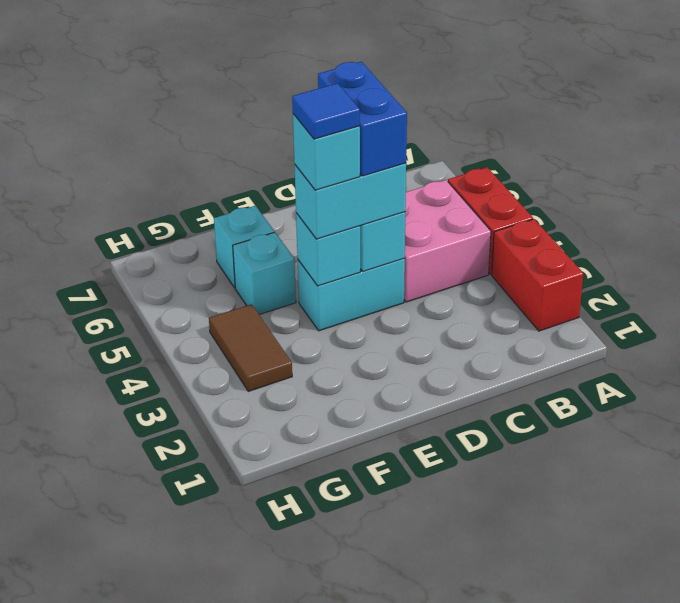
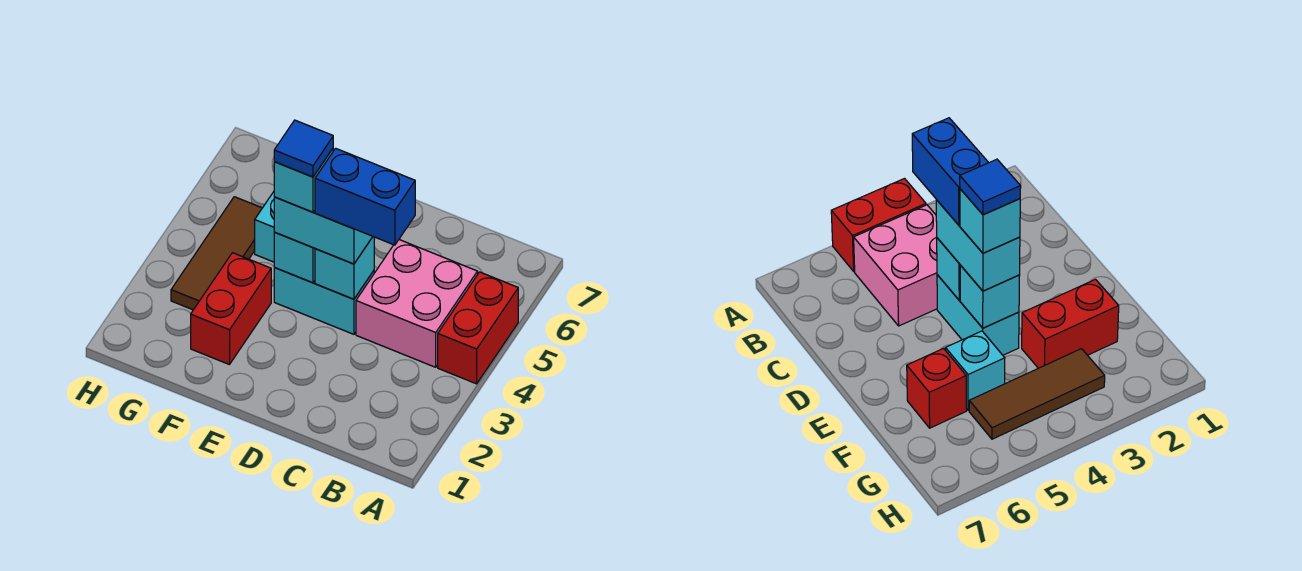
red brick A2:A3 level 1 -> red brick F2:F3 level 1
blue brick D4:D5 level 4 -> blue brick C4:D4 level 4
cyan brick F6 level 1 -> red brick F6 level 1
brown tile G3:G4 level 1 -> brown tile G3:G5 level 1

